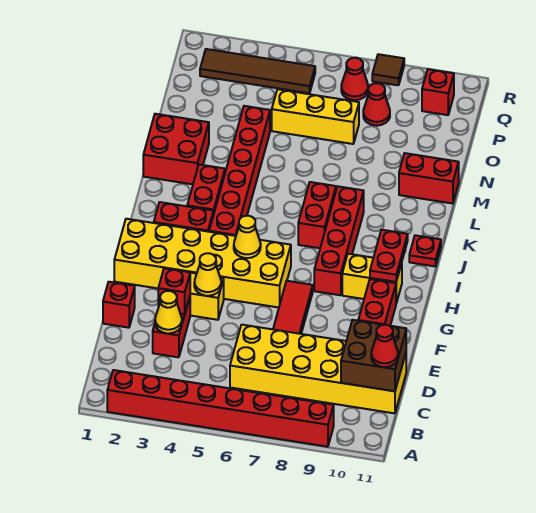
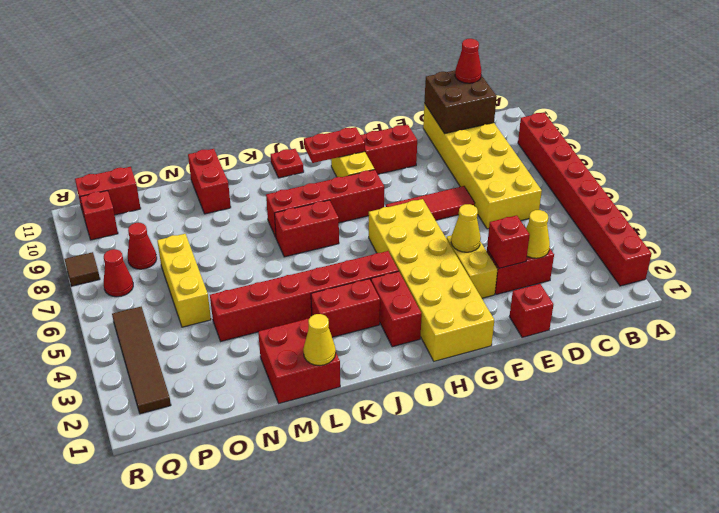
yellow cone H5 level 2 -> yellow cone L1 level 2
none -> red brick P11:Q11 level 1

